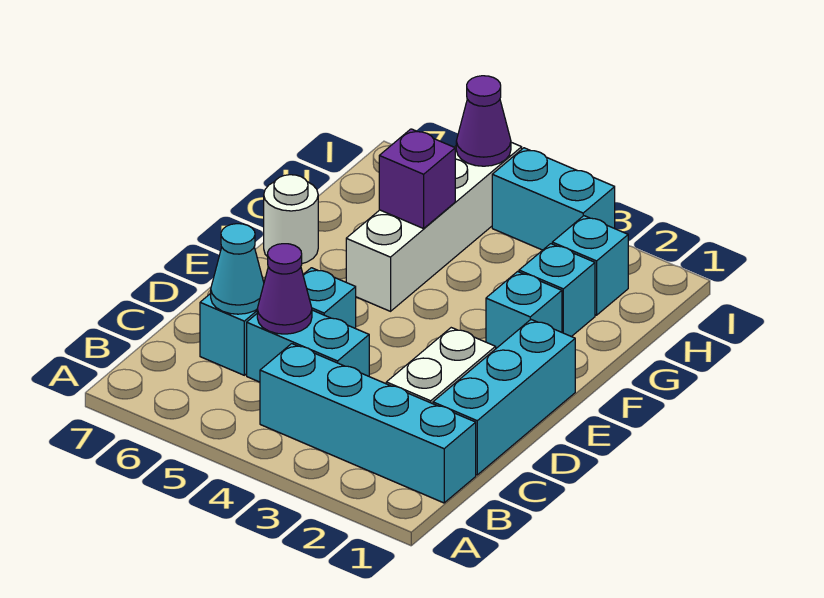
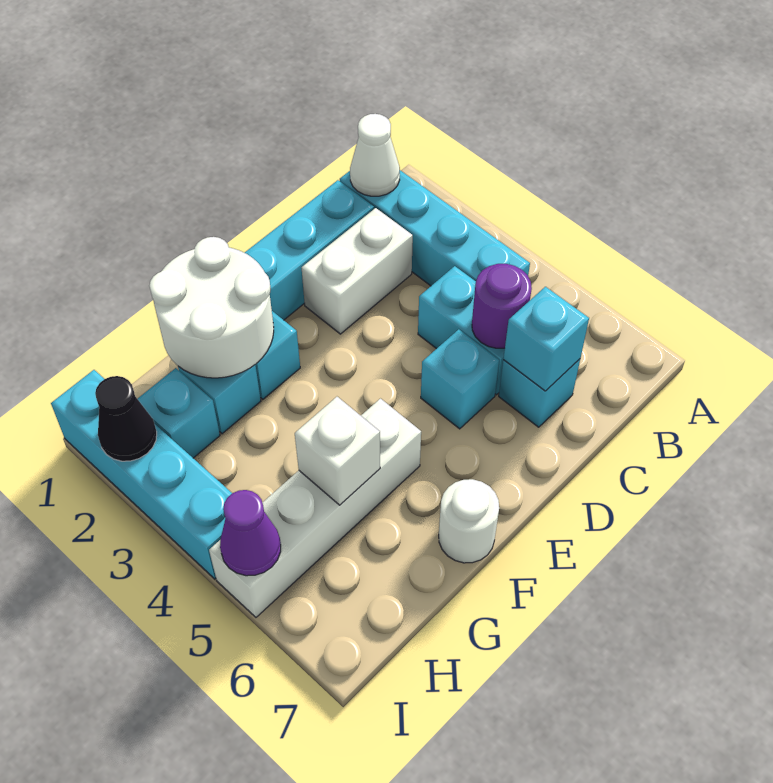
none -> white cone B1 level 2
purple cone C5 level 2 -> purple round brick C5 level 2
cyan cone C6 level 2 -> cyan brick C6 level 2
none -> white round brick F1:G2 level 2
purple brick G5 level 2 -> white brick G5 level 2
none -> black cone I2 level 2
cyan brick I3:I4 level 1 -> cyan brick I1:I4 level 1

